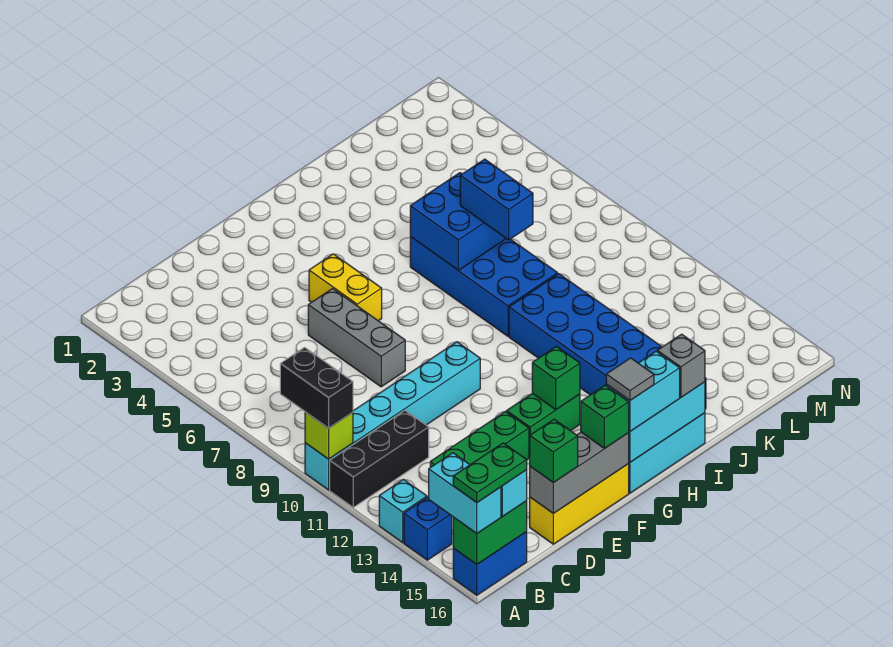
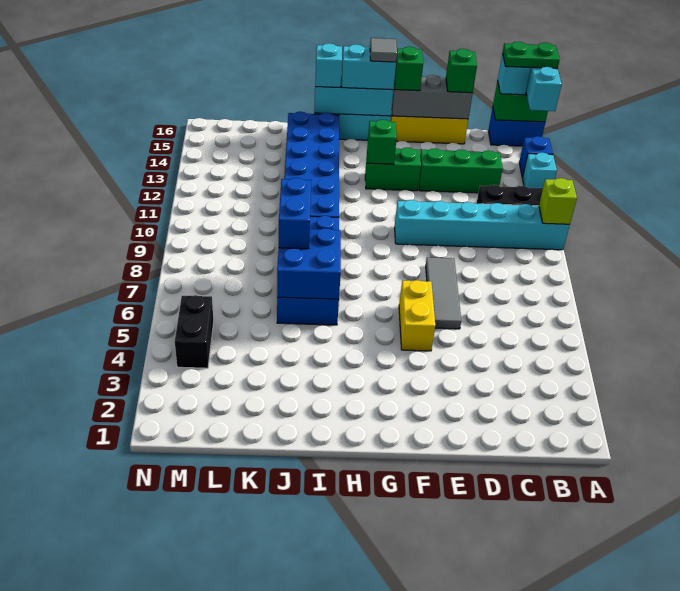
black brick A9:A10 level 3 -> black brick M4:M5 level 1
grey brick E6:E8 level 1 -> grey tile E6:E8 level 1
grey brick I16 level 3 -> cyan brick I16 level 3

